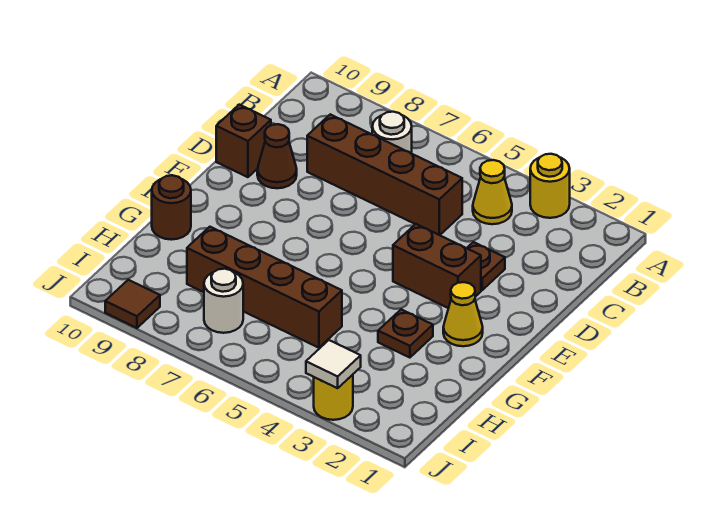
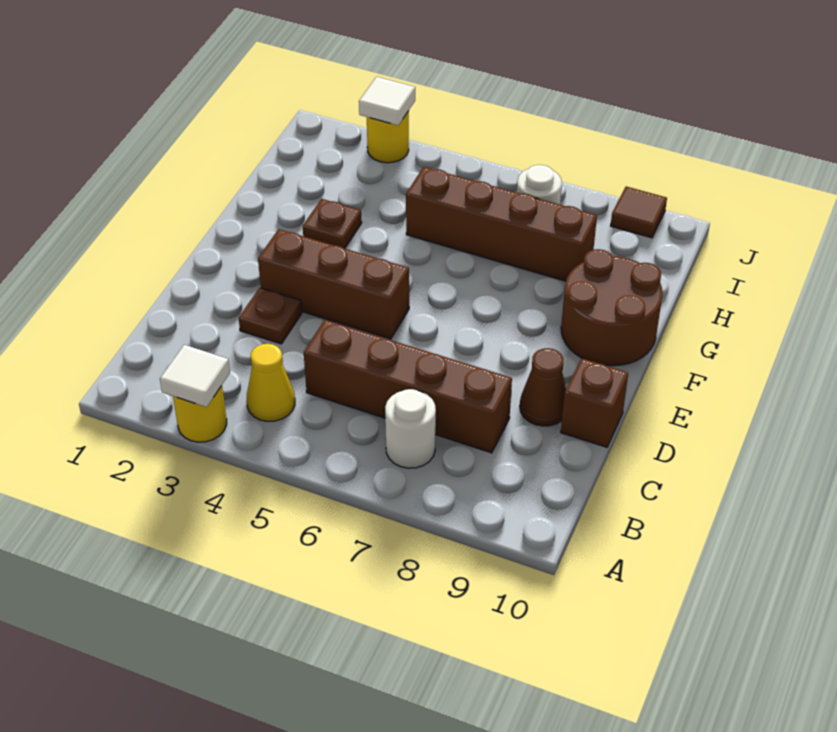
none -> white tile A3 level 2
brown brick E3:E4 level 1 -> brown brick E3:E5 level 1
yellow cone F2 level 1 -> none
brown round brick G10 level 1 -> brown round brick F9:G10 level 1

